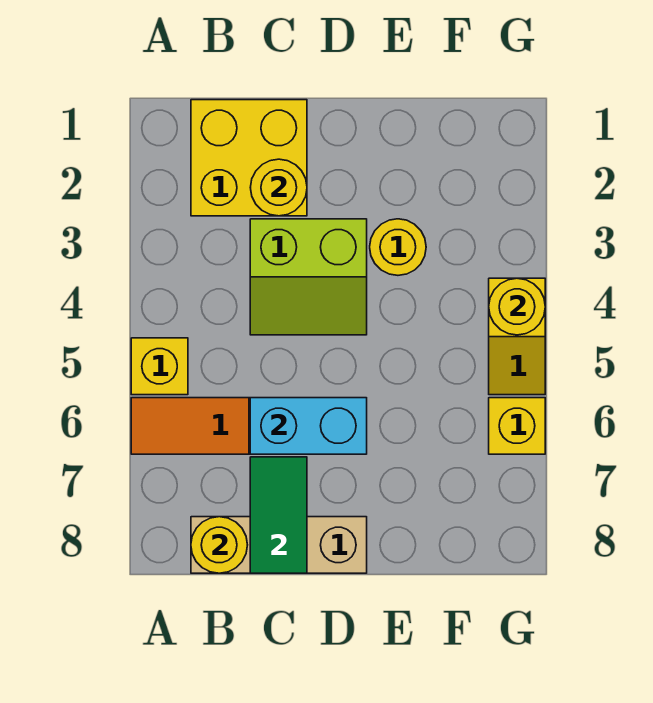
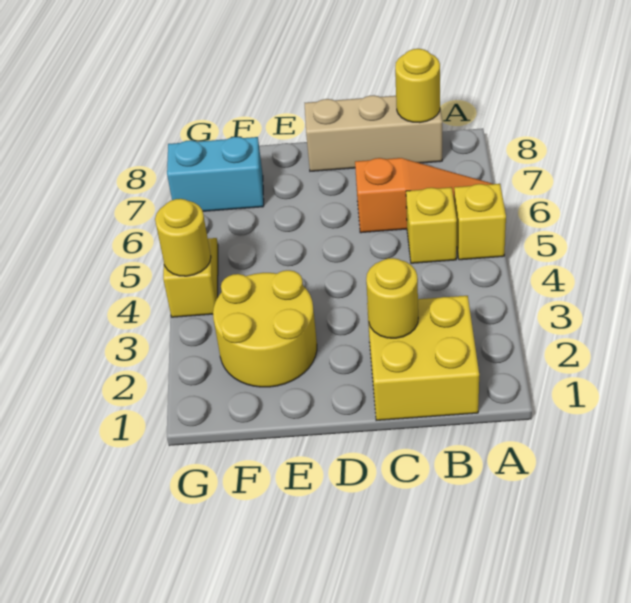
lime slope C3:D4 level 1 top 3 -> none
cyan brick C6:D6 level 2 -> cyan brick F7:G7 level 1
green tile C7:C8 level 2 -> none
yellow round brick E3 level 1 -> yellow round brick E2:F3 level 1
yellow brick G6 level 1 -> yellow brick B5 level 1

